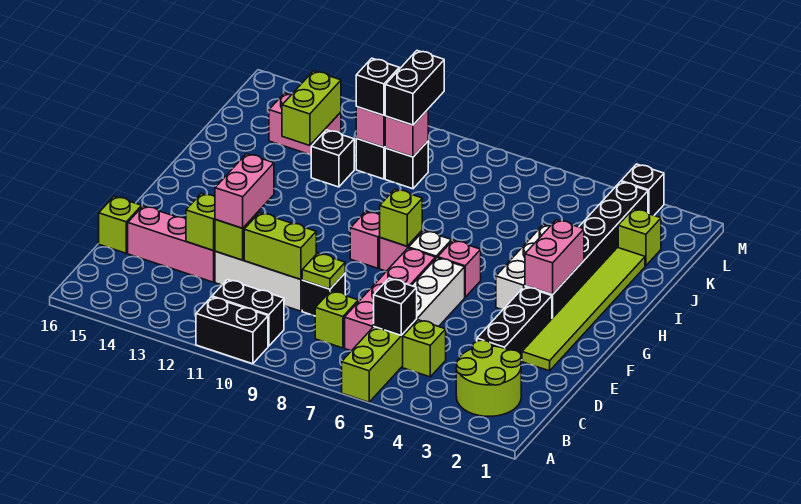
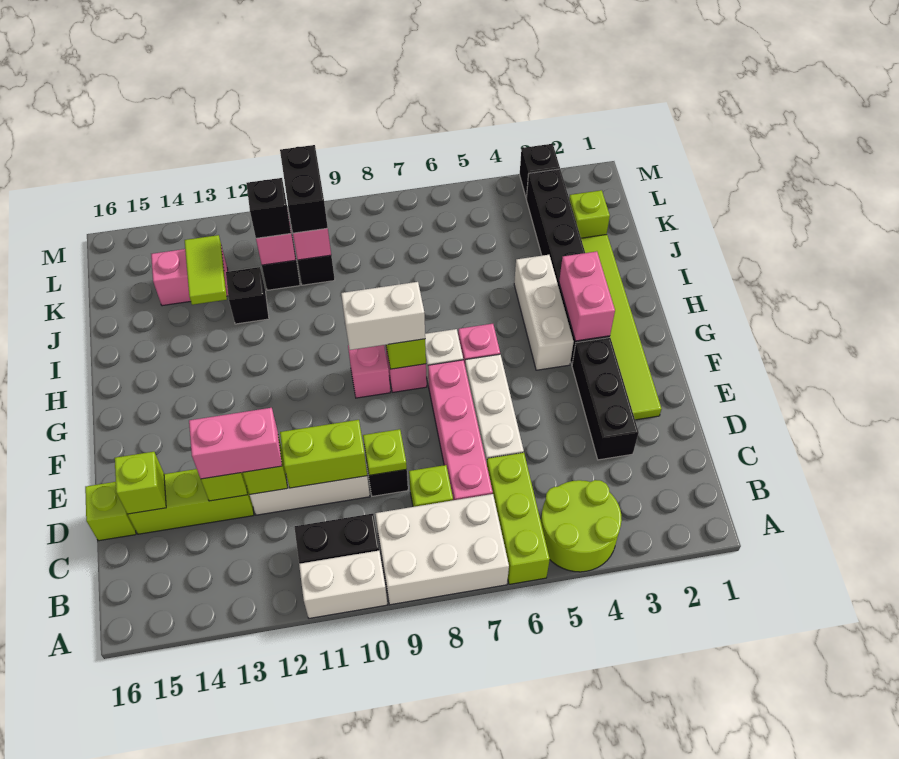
none -> white brick A7:B9 level 1
black brick A10:A11 level 1 -> white brick A10:A11 level 1
lime round brick B2:C3 level 1 -> lime round brick A4:B5 level 1
lime brick C5 level 1 -> lime brick D15 level 2
black brick C6 level 2 -> none
pink brick D12:E12 level 3 -> pink brick D12:D13 level 3
pink brick D13:D15 level 1 -> lime brick D13:D15 level 1
none -> white brick G8:G9 level 3
lime brick J13:K13 level 2 -> lime tile J13:K13 level 2

